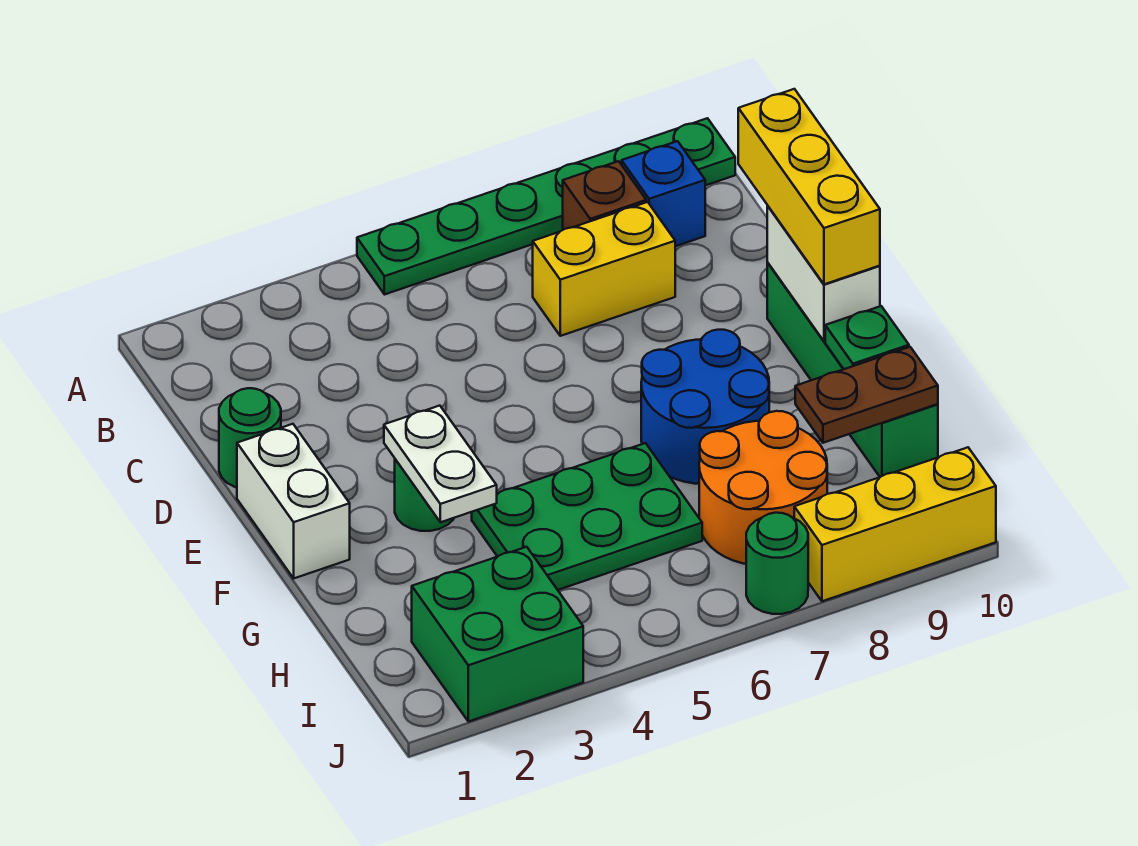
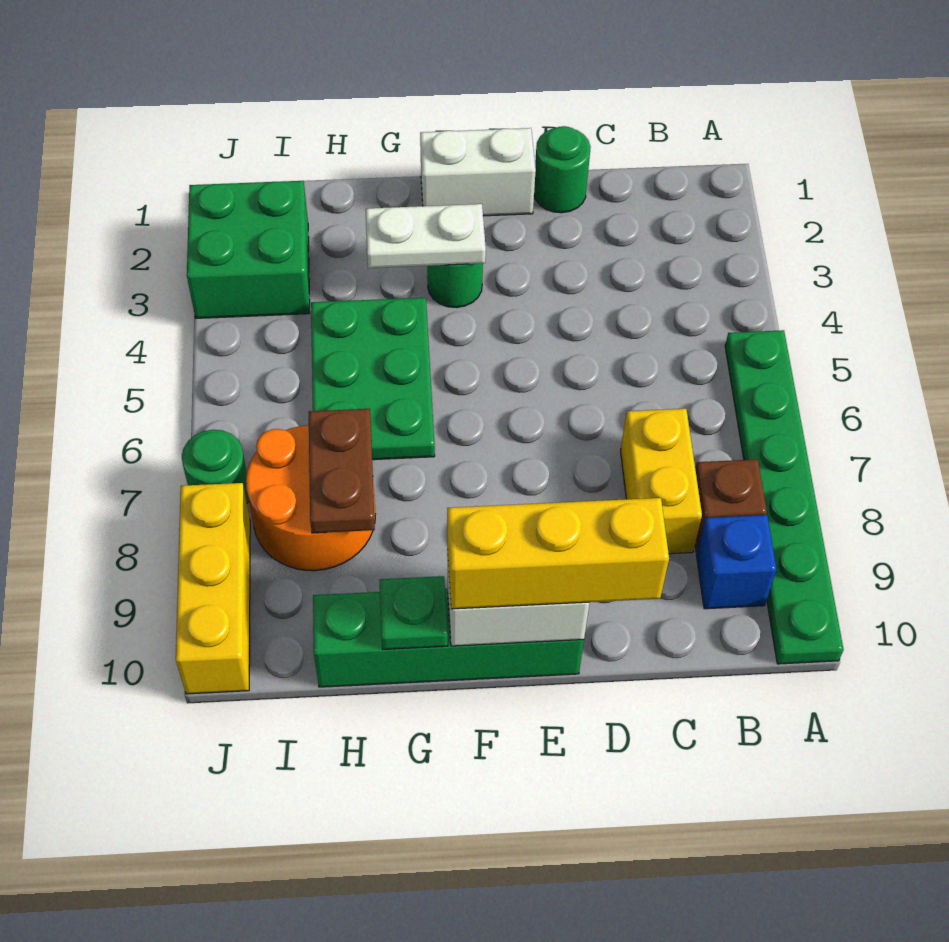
blue round brick F7:G8 level 1 -> none
brown plate H9:H10 level 2 -> brown plate H7:H8 level 2

